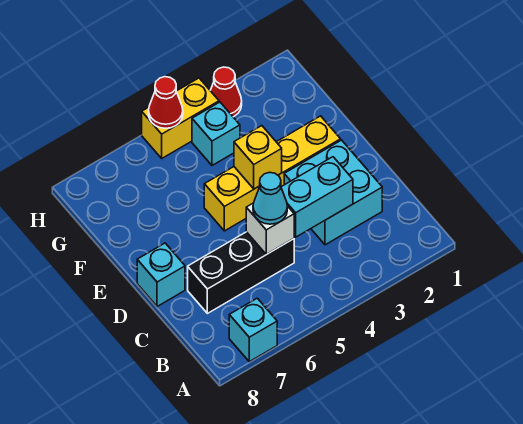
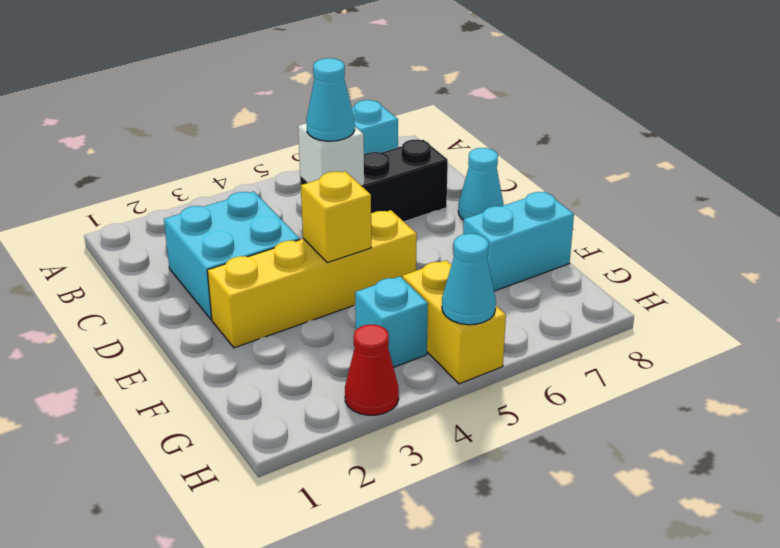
cyan brick C3:C4 level 2 -> cyan brick F7:F8 level 1
cyan brick D8 level 1 -> cyan cone D8 level 1
yellow brick H4:H5 level 1 -> yellow brick G5:H5 level 1
red cone H5 level 2 -> cyan cone H5 level 2

